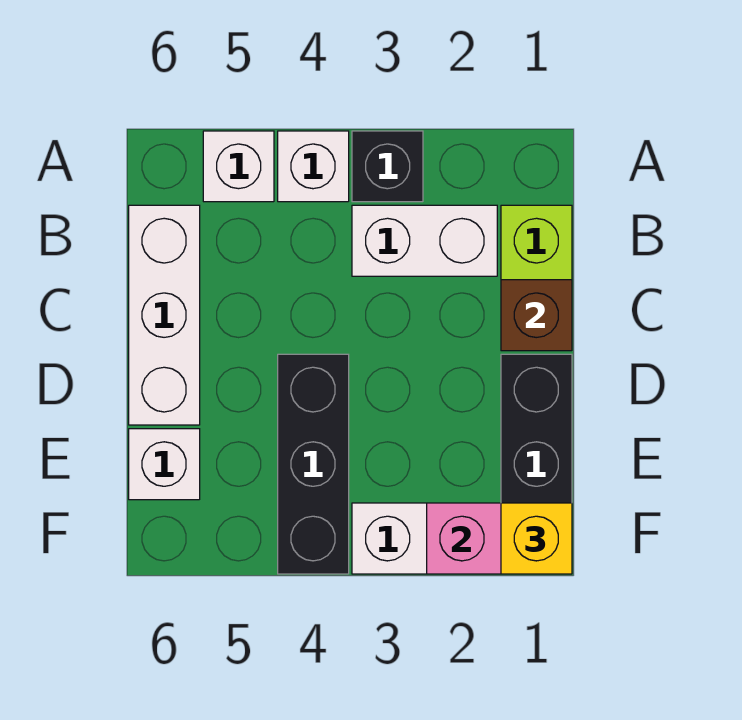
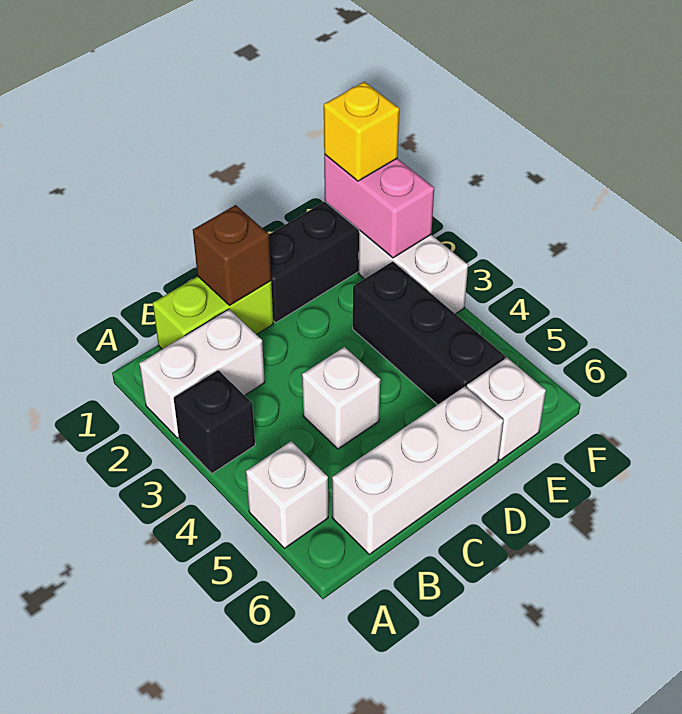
white brick A4 level 1 -> white brick C4 level 1
white brick B2:B3 level 1 -> white brick A2:B2 level 1
black brick D4:F4 level 1 -> black brick E3:E5 level 1

